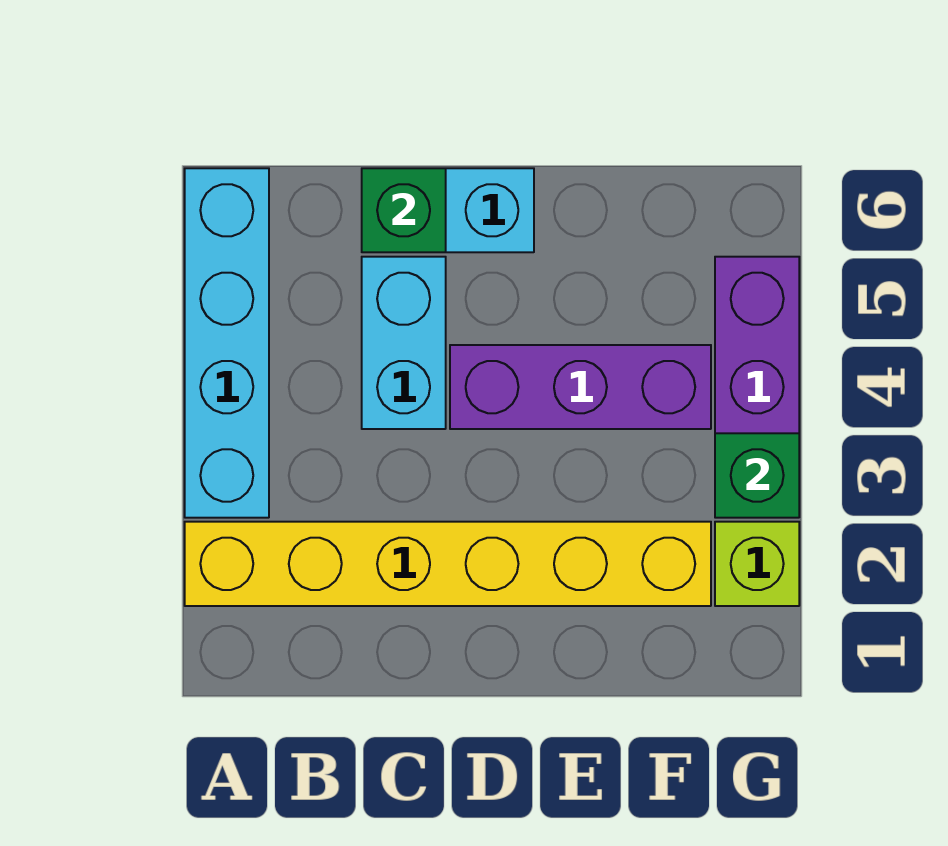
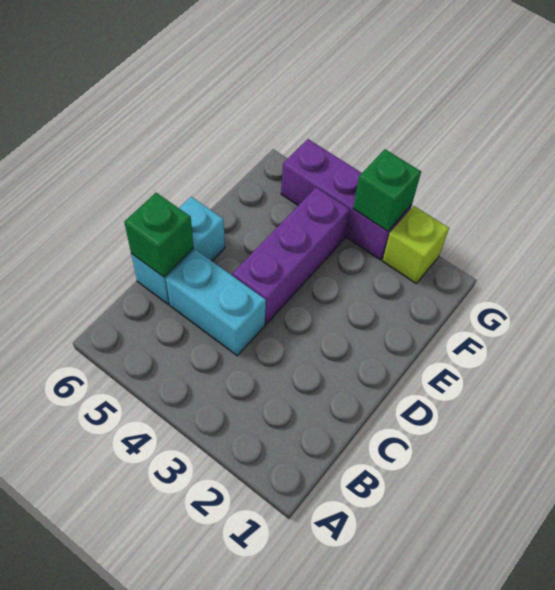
yellow brick A2:F2 level 1 -> none
cyan brick A3:A6 level 1 -> none

